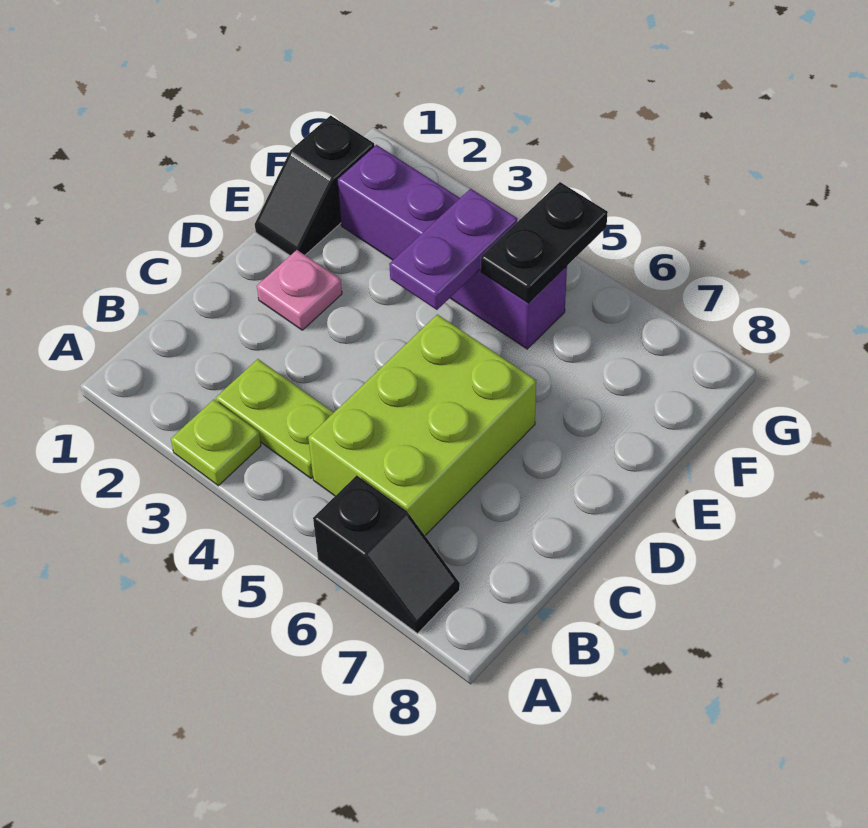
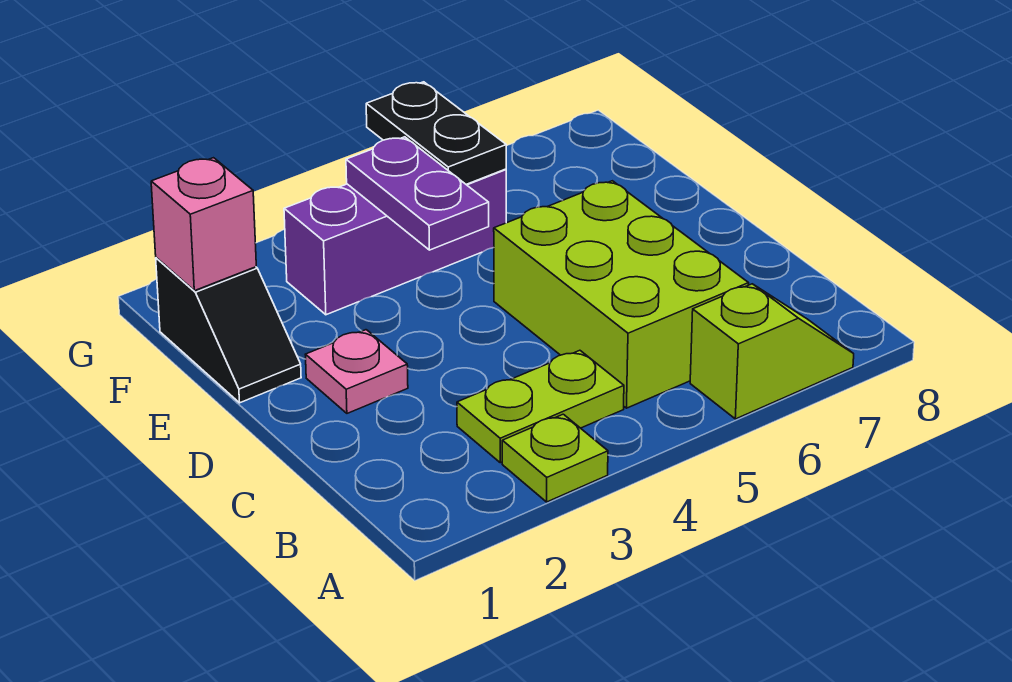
black slope A6:A7 level 1 top 6 -> lime slope A6:A7 level 1 top 6
none -> pink brick F1 level 2
purple brick F2:F5 level 1 -> purple brick F3:F5 level 1

